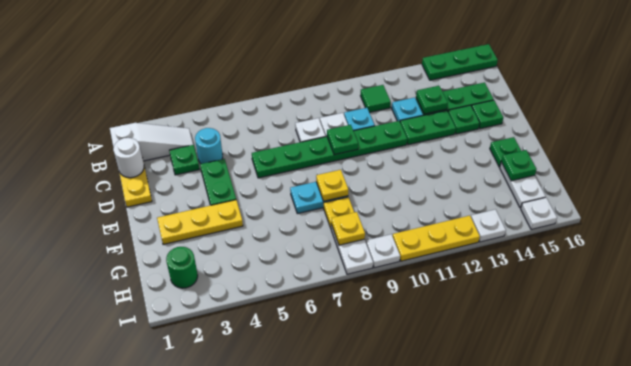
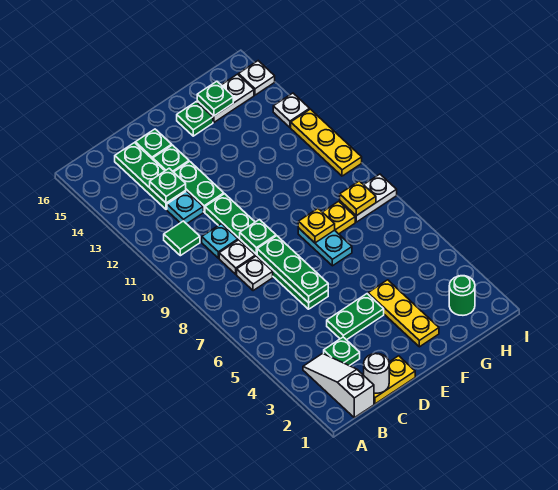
green plate A14:A16 level 1 -> green plate D6:D8 level 2
cyan round brick C4 level 1 -> none
white plate I9 level 1 -> none

